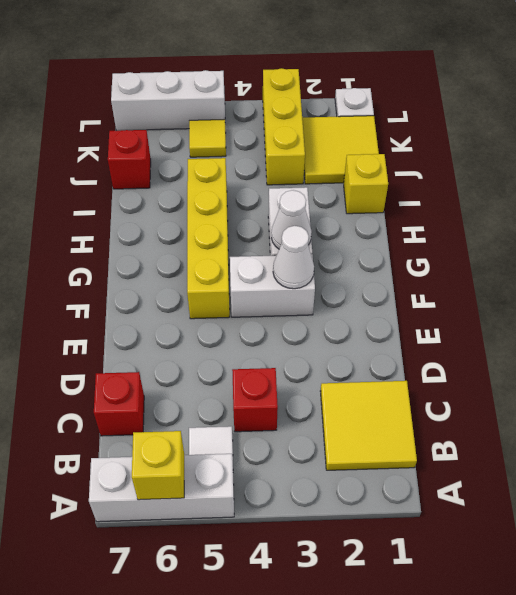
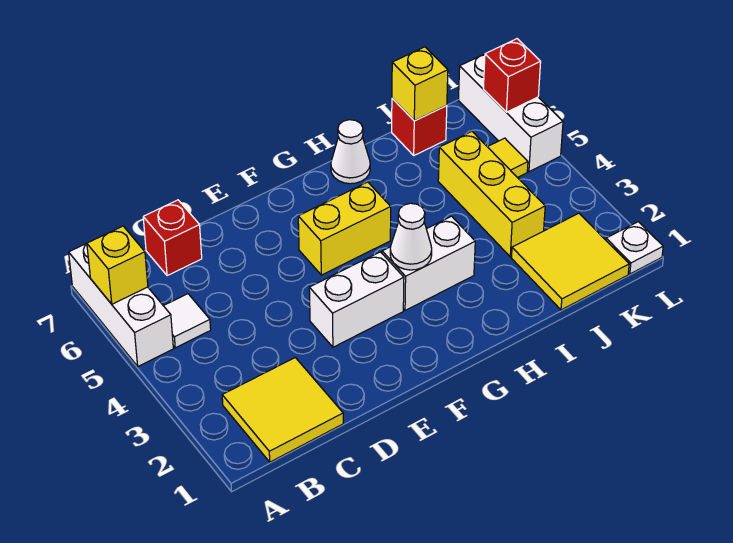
red brick C4 level 1 -> red brick L6 level 2
white brick F3:F4 level 1 -> white brick E3:F3 level 1
white cone F3 level 2 -> white cone H7 level 1
yellow brick F5:I5 level 1 -> yellow brick F5:G5 level 1
yellow brick I1 level 1 -> yellow brick J7 level 2
yellow brick J3:L3 level 1 -> yellow brick J3:J5 level 1

